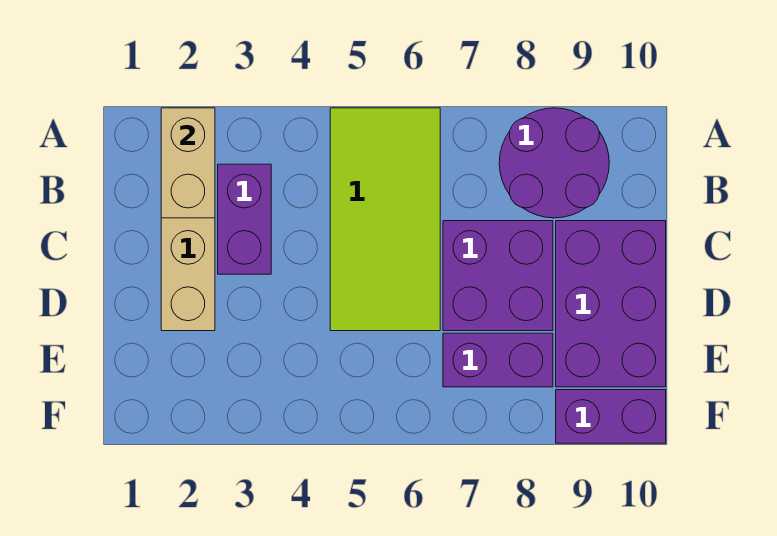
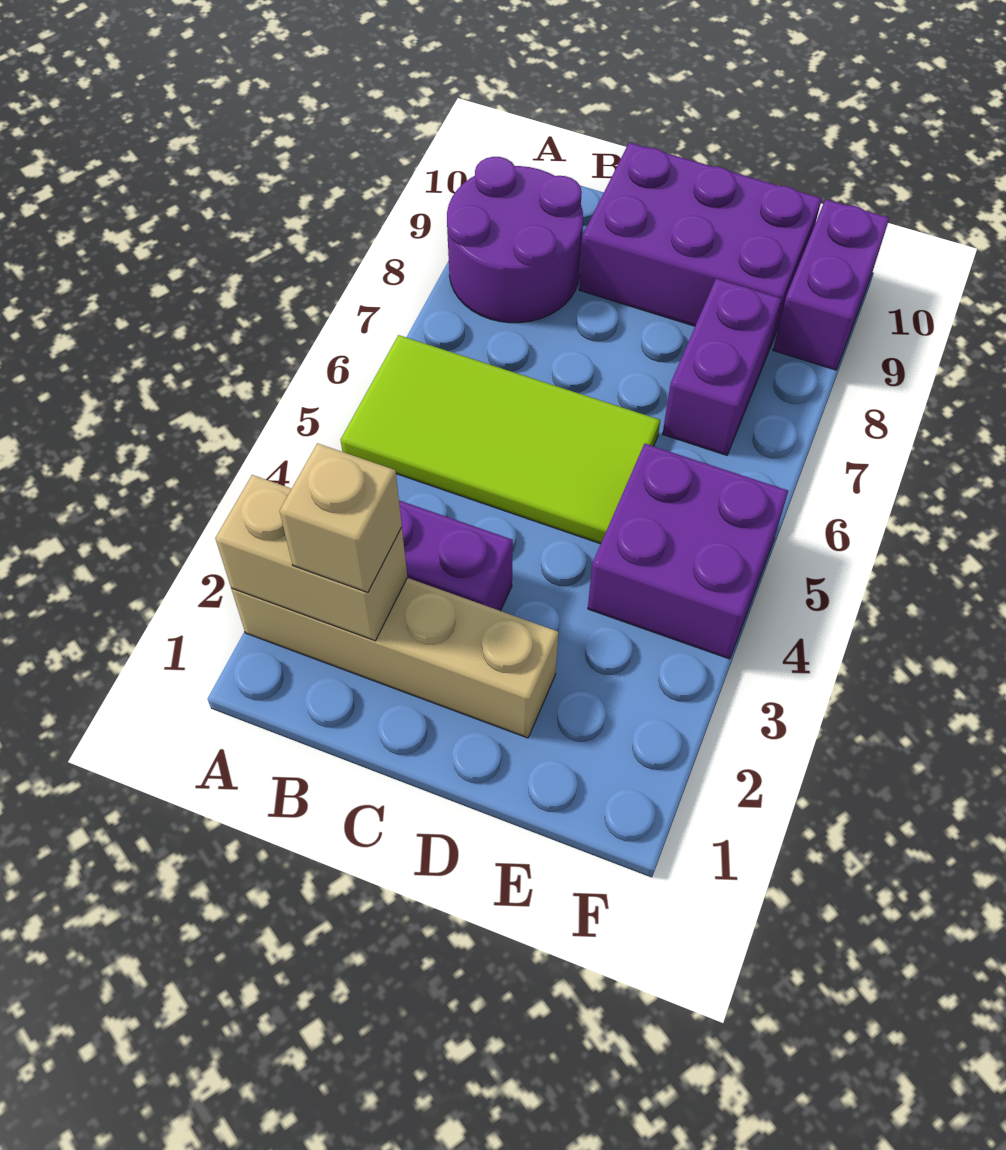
none -> tan brick B2 level 3
purple brick C7:D8 level 1 -> purple brick E4:F5 level 1

